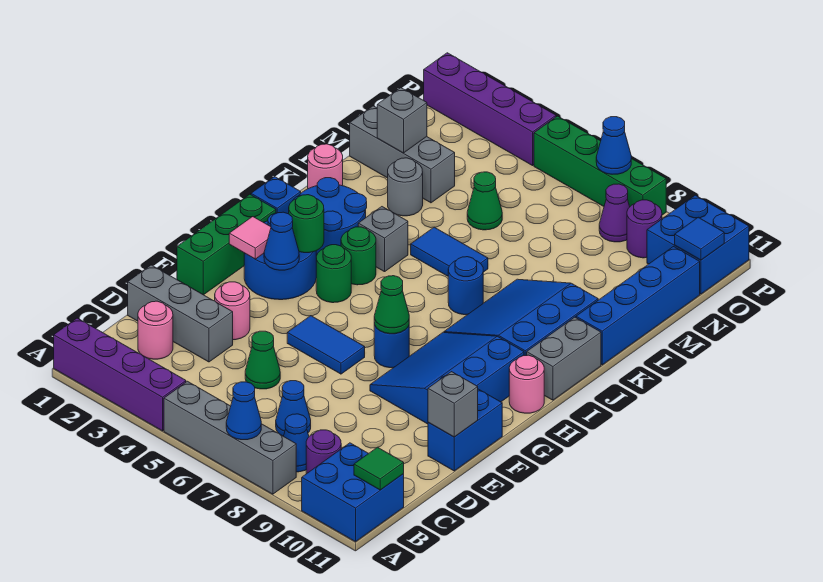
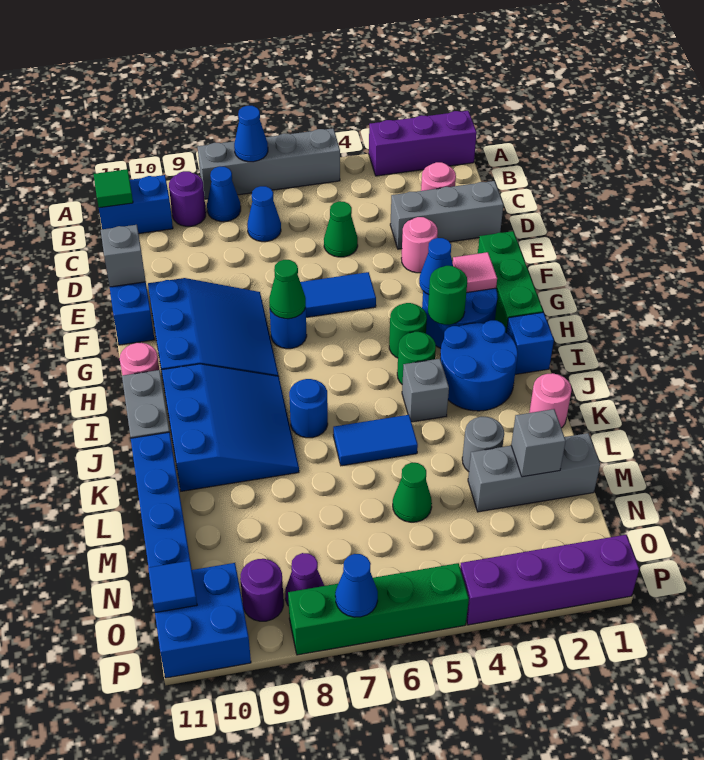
purple brick A1:A4 level 1 -> purple brick A1:A3 level 1
blue brick A10:B11 level 1 -> blue brick B10:B11 level 1

